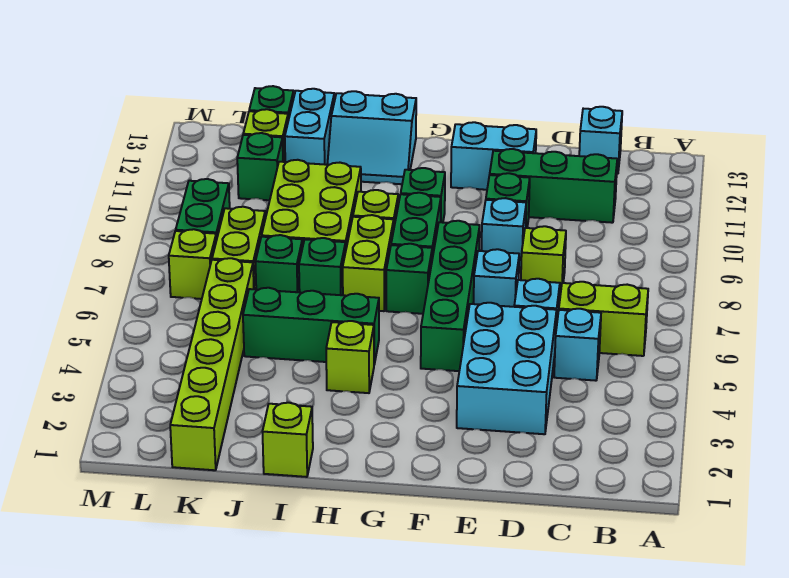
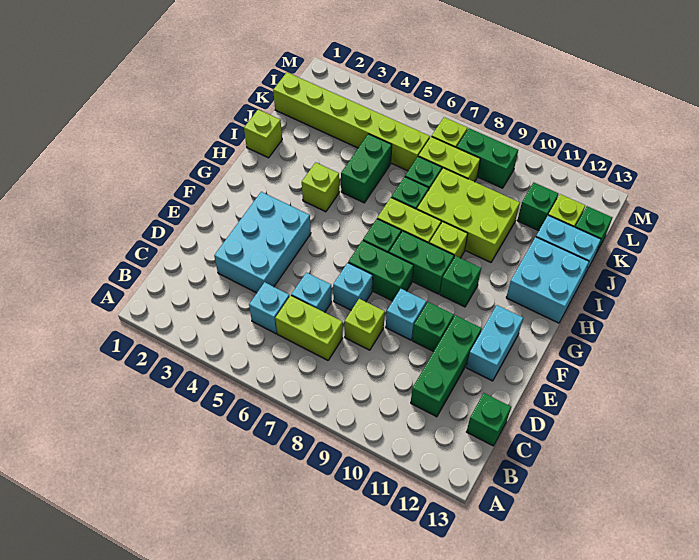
lime brick B6:C6 level 1 -> lime brick C6:C7 level 1
cyan brick C13 level 1 -> green brick C13 level 1
cyan brick D3:E5 level 1 -> cyan brick D3:F4 level 1
green brick F5:F8 level 1 -> green brick F7:F8 level 1
green brick H5:J5 level 1 -> green brick I5:J5 level 1
cyan slope H12:I13 level 1 top 13 -> cyan brick H12:I13 level 1

